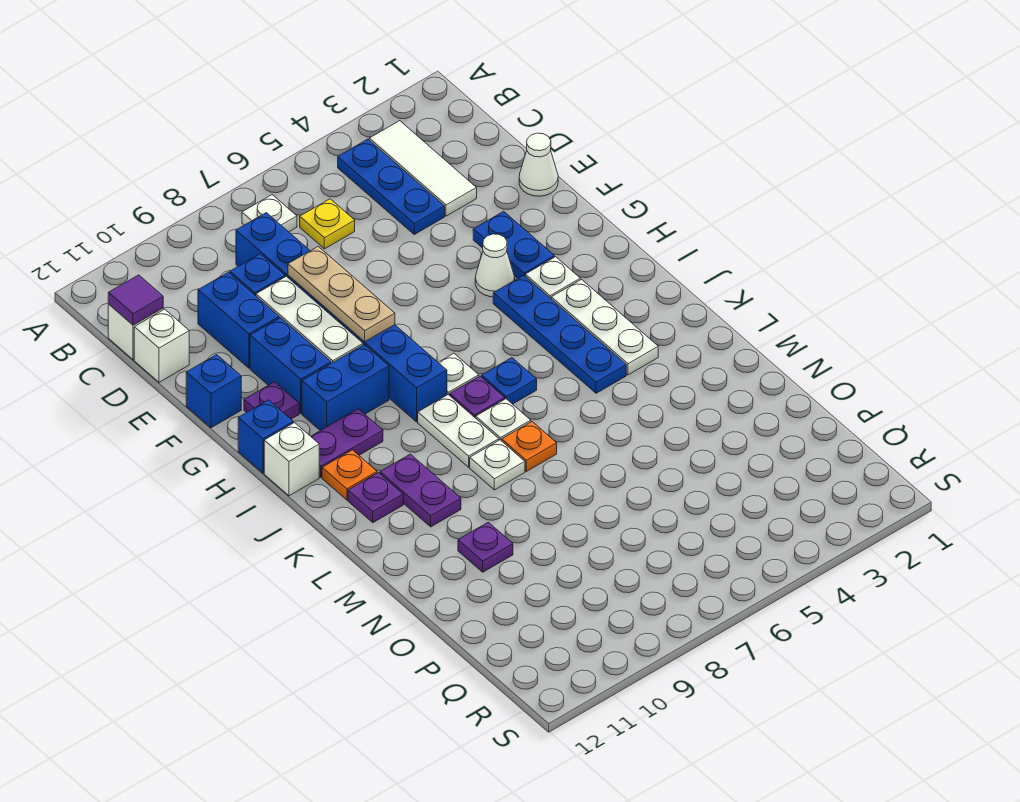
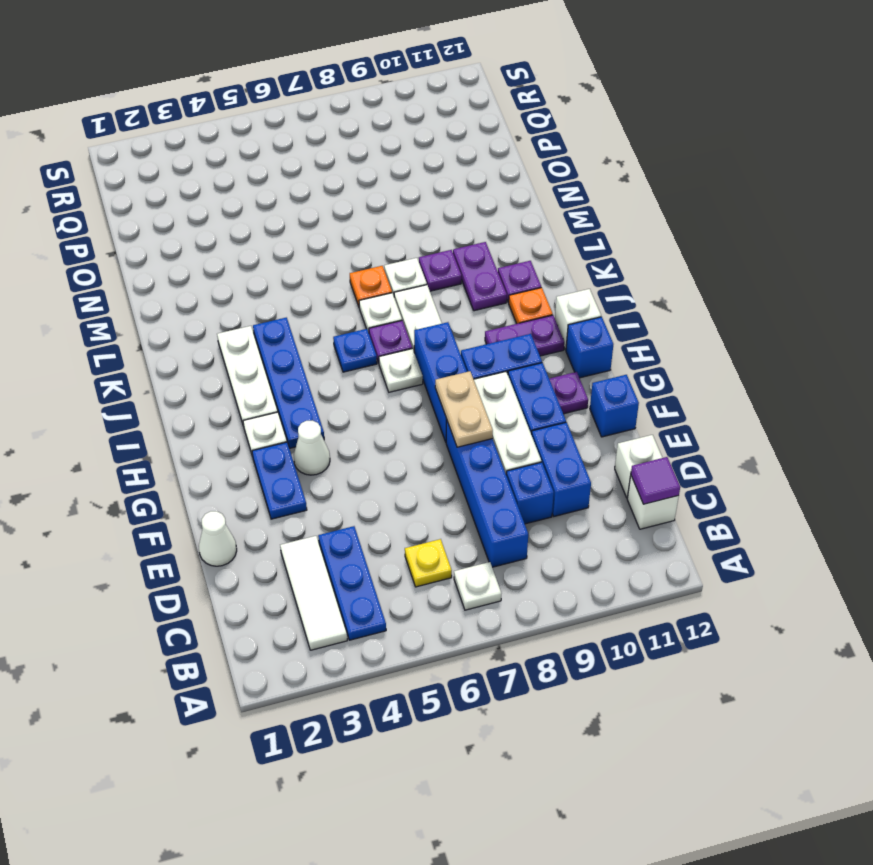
tan plate E8:G8 level 2 -> tan plate F8:G8 level 2
purple plate N10 level 1 -> purple plate L9 level 1

